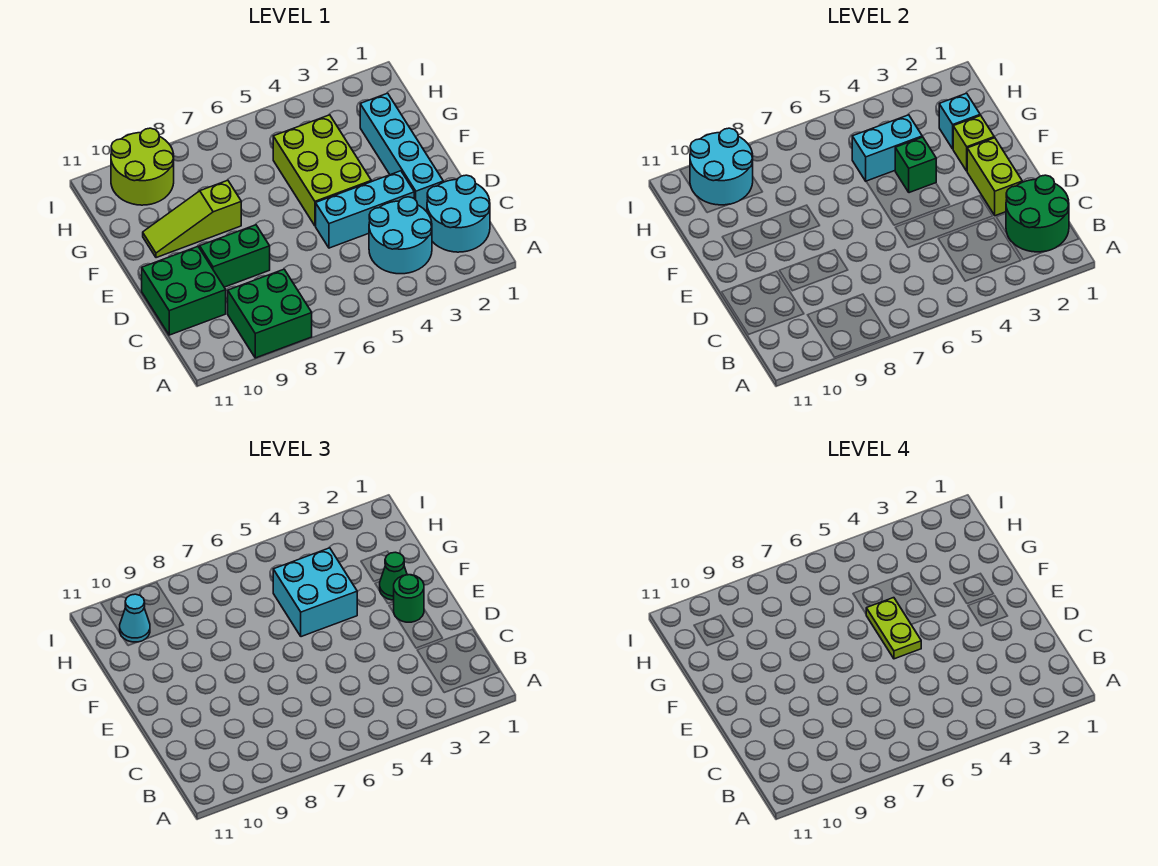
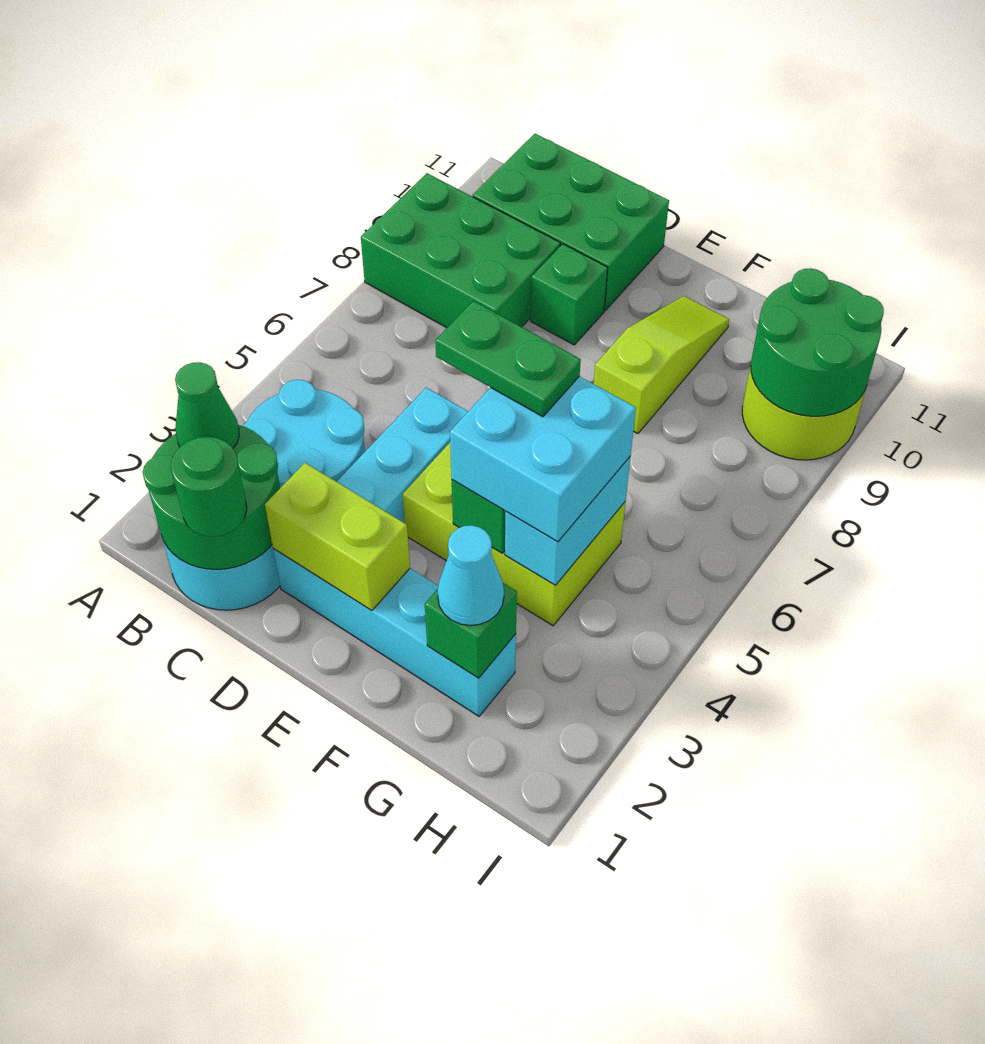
green brick A8:B9 level 1 -> green brick A8:C9 level 1
green brick C10:D11 level 1 -> green brick B10:D11 level 1
green brick D8:D9 level 1 -> green brick D9 level 1
green round brick E2 level 3 -> green round brick C1 level 3
lime plate E5:F5 level 4 -> green plate E5:F5 level 4
lime brick F2 level 2 -> none
green cone F2 level 3 -> green cone B2 level 3
cyan brick G2 level 2 -> green brick G2 level 2
cyan round brick H9:I10 level 2 -> green round brick H9:I10 level 2
cyan cone H10 level 3 -> cyan cone G2 level 3

